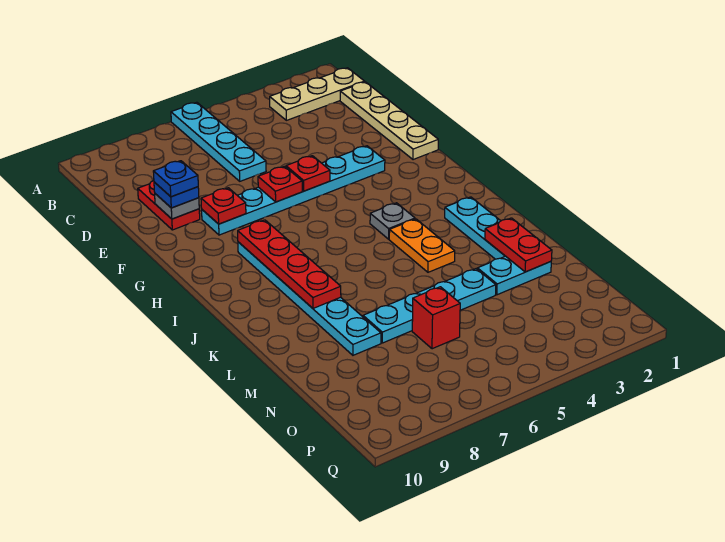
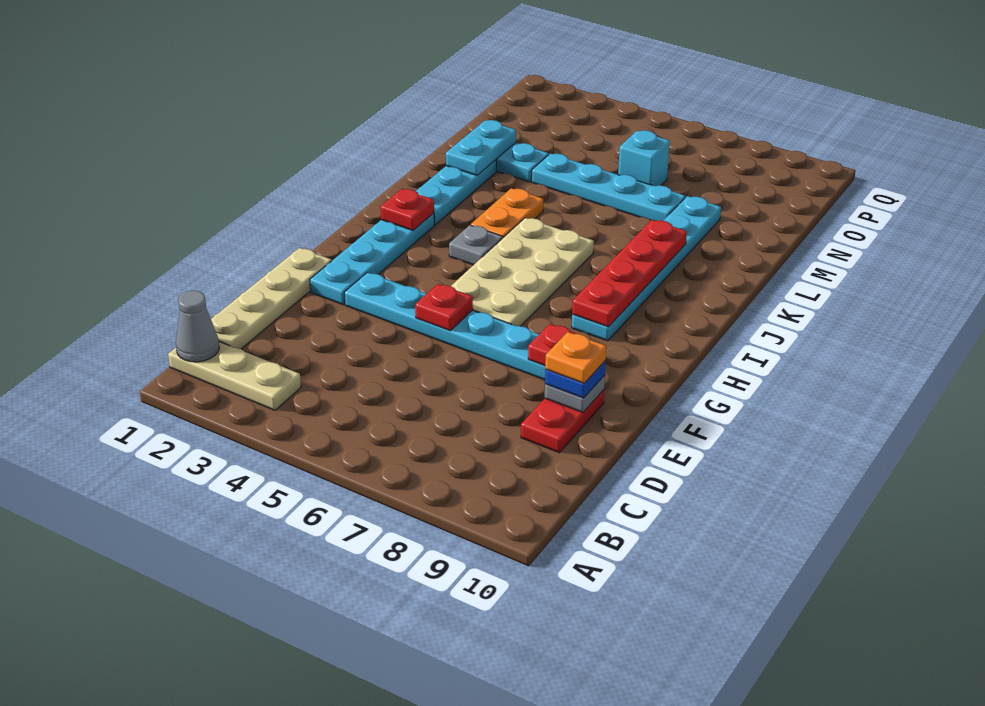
cyan plate A6:D6 level 1 -> cyan plate F2:I2 level 1
none -> grey cone B1 level 2
blue plate E9 level 4 -> orange plate E9 level 4
red plate F6 level 2 -> red plate I2 level 2
none -> tan plate G5:J6 level 1
red plate L2:M2 level 2 -> cyan plate L2:M2 level 2
red brick N6 level 1 -> cyan brick N6 level 1

